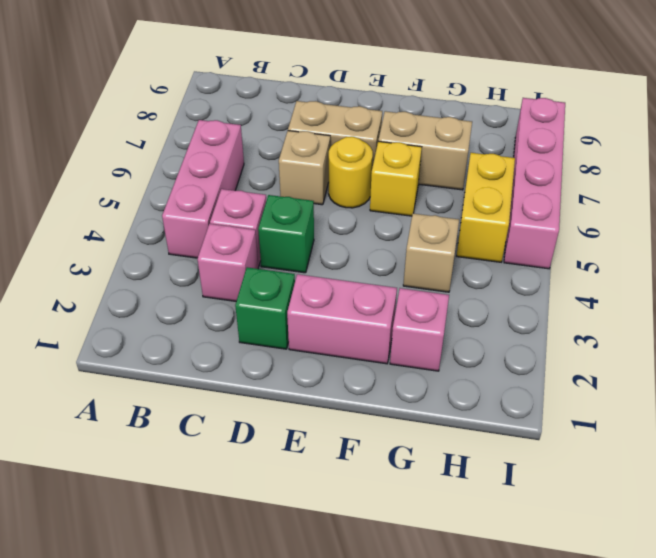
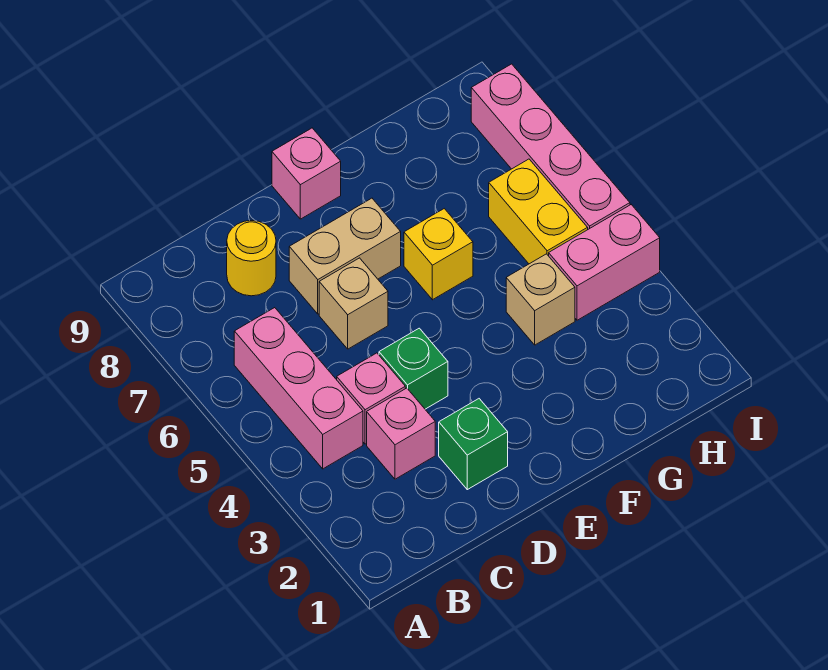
pink brick E2:F2 level 1 -> pink brick H4:I4 level 1
yellow round brick E6 level 1 -> yellow round brick C8 level 1
tan brick F7:G7 level 1 -> none
pink brick G2 level 1 -> pink brick E9 level 1

